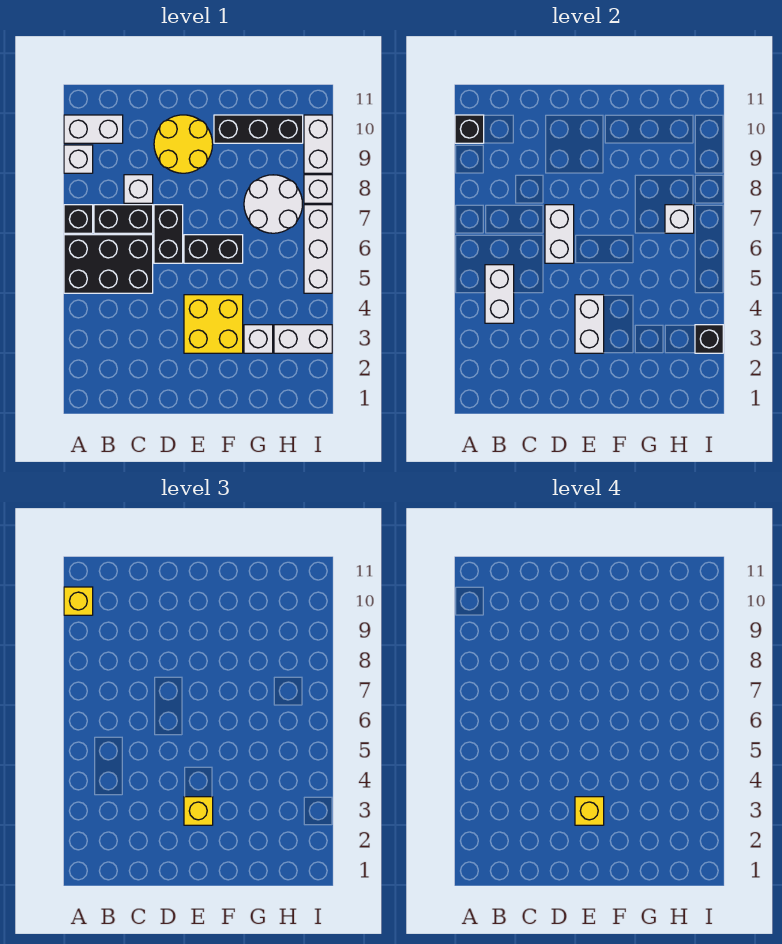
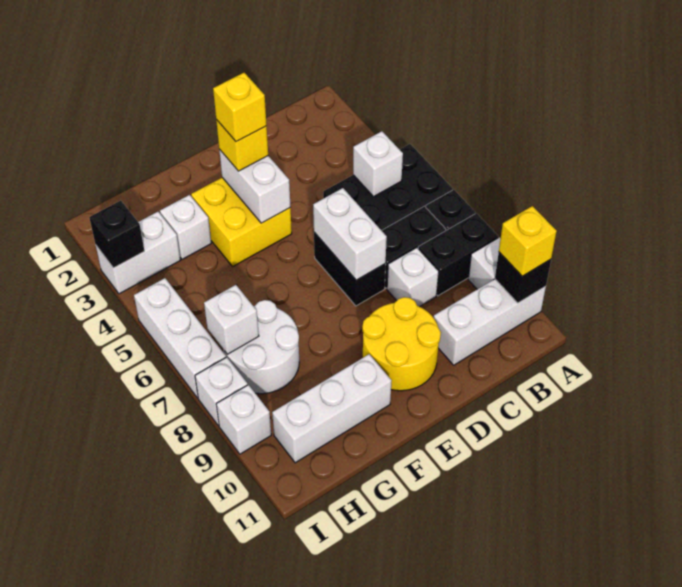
white brick A10:B10 level 1 -> white brick A10:C10 level 1
white brick B4:B5 level 2 -> white brick B5 level 2
black brick E6:F6 level 1 -> black brick A8:B8 level 1
black brick F10:H10 level 1 -> white brick F10:H10 level 1
white brick I9:I10 level 1 -> white brick I9 level 1

